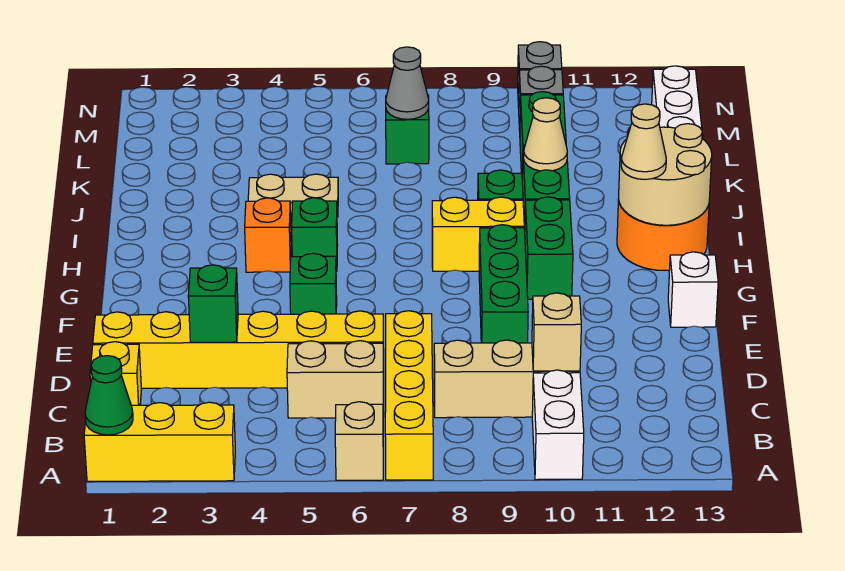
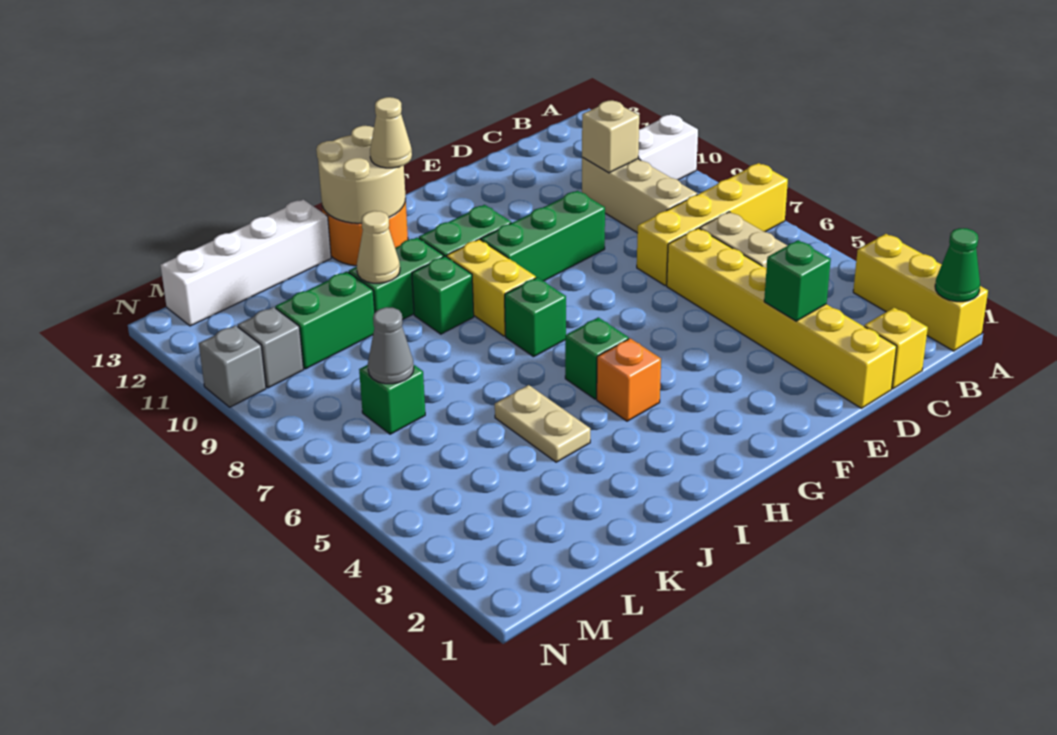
tan brick A6 level 1 -> none
green brick F5 level 1 -> green brick H7 level 1
white brick F13 level 1 -> none

